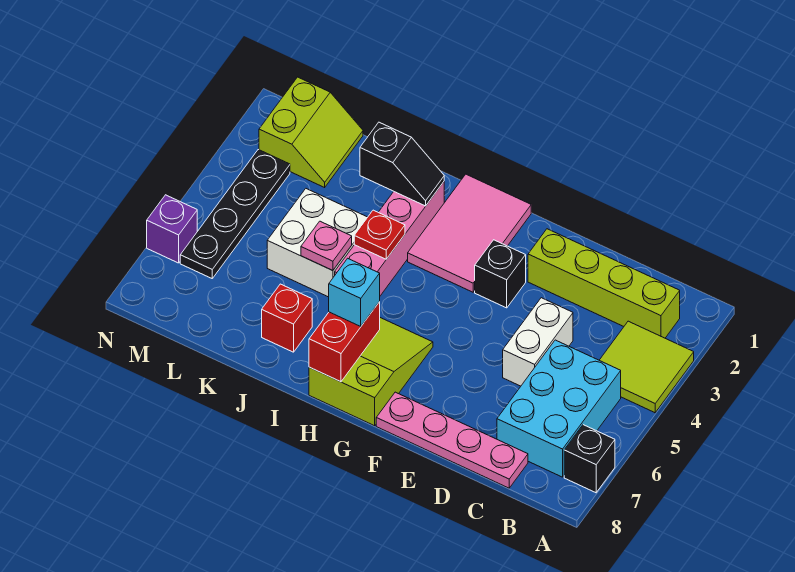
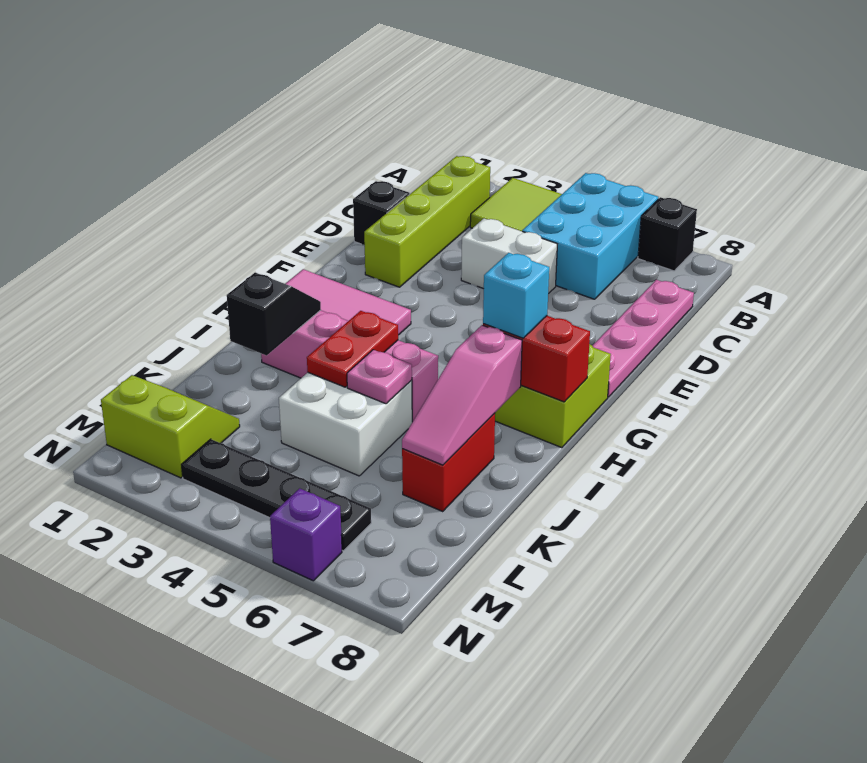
cyan brick B5:C7 level 1 -> cyan brick A5:C6 level 1
black brick F3 level 1 -> black brick D1 level 1
red plate I4 level 2 -> red plate I4:J4 level 2
none -> pink slope I7:K7 level 2 top I
red brick J7 level 1 -> red brick J7:K7 level 1

